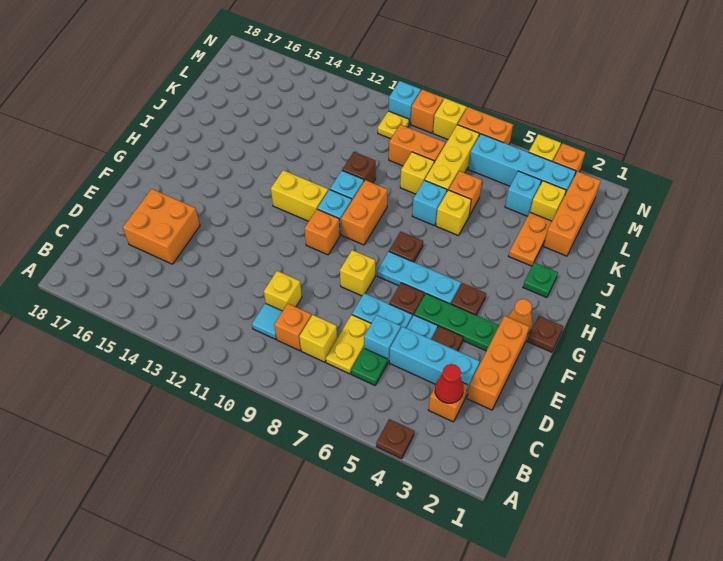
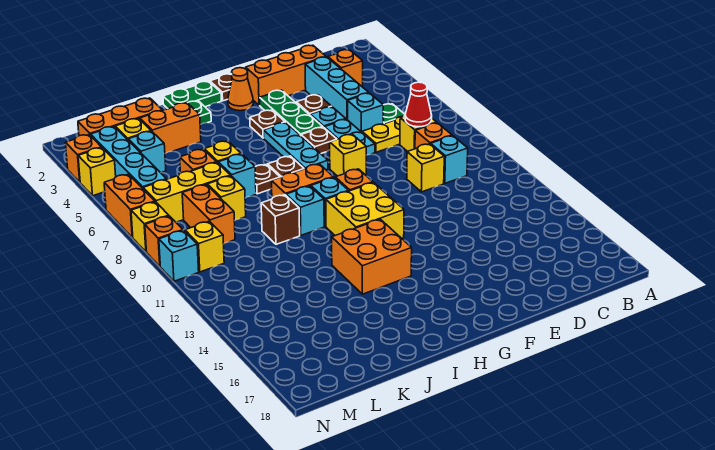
brown plate A4 level 1 -> brown plate I7 level 1
red cone C3 level 2 -> red cone C8 level 2
cyan tile C10 level 1 -> cyan brick C10 level 1
orange brick D15:E16 level 1 -> orange brick H13:I14 level 1
none -> green plate H1:I1 level 1
yellow brick H11:H12 level 1 -> yellow brick G11:H12 level 1
orange plate J3:K3 level 1 -> orange brick J3:K3 level 1
yellow plate M10 level 1 -> yellow brick M10 level 1

